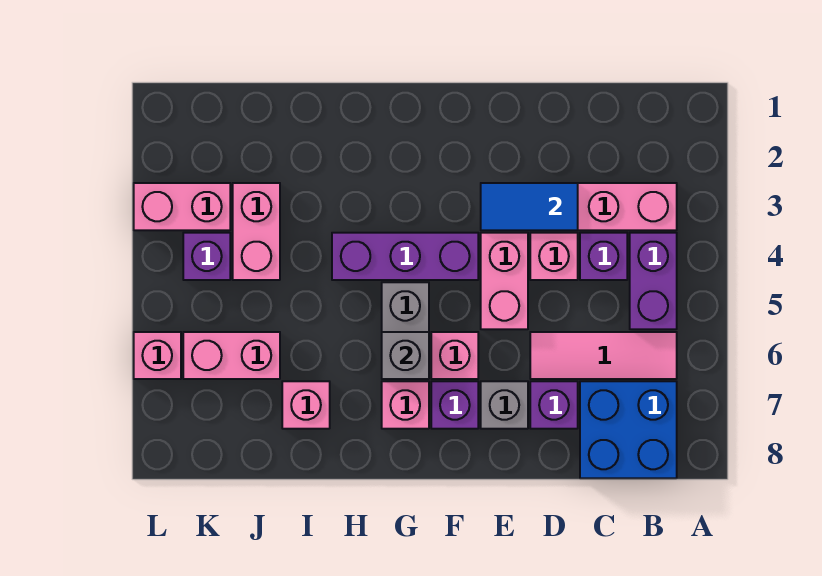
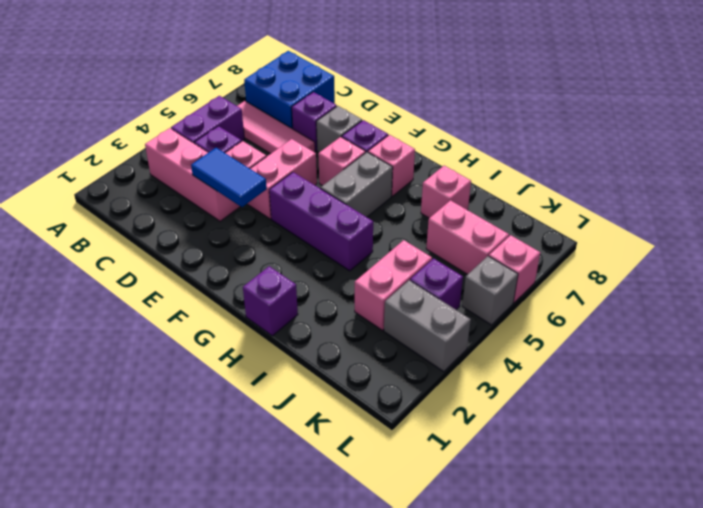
grey brick G6 level 2 -> grey brick L5 level 1
none -> purple brick H1 level 1
pink brick K3:L3 level 1 -> grey brick K3:L3 level 1

